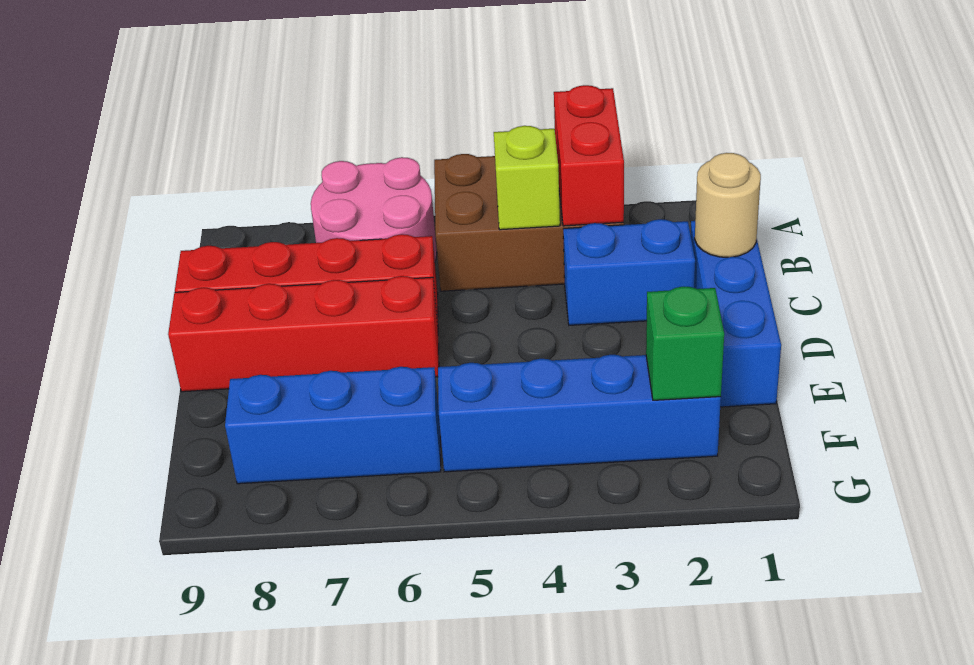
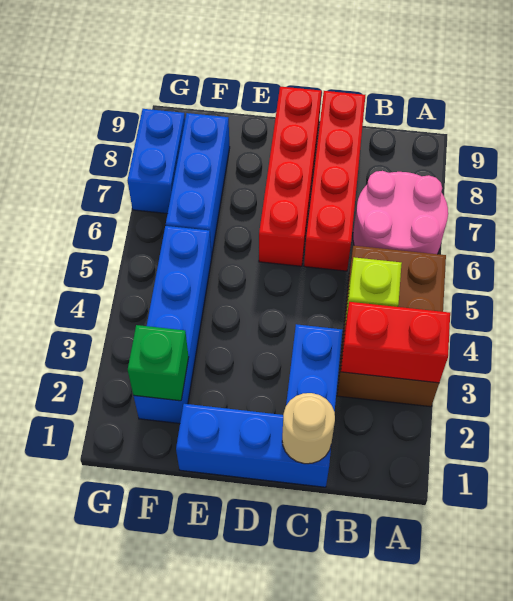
none -> blue brick G7:G8 level 1

